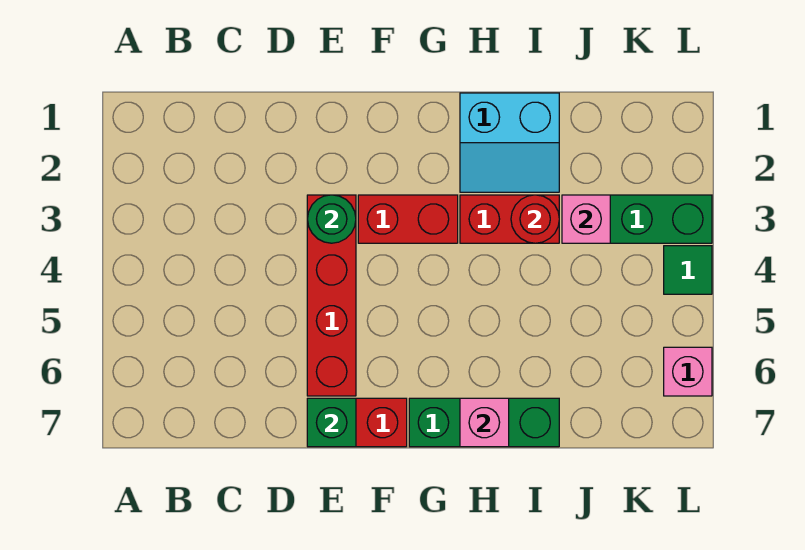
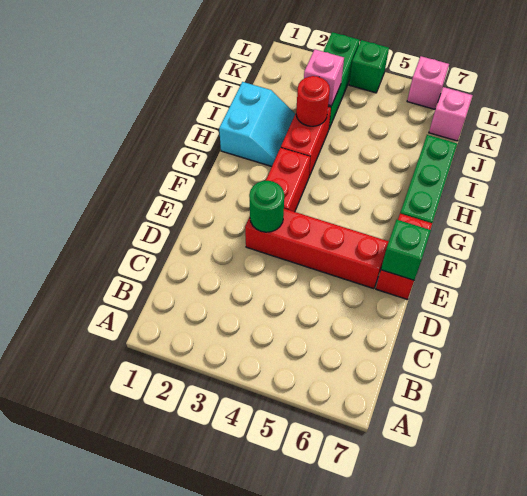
pink brick H7 level 2 -> pink brick K7 level 1
green tile L4 level 1 -> green brick L4 level 1

